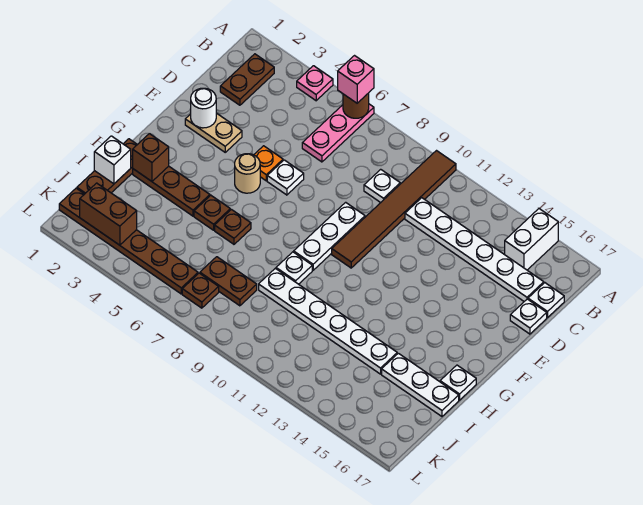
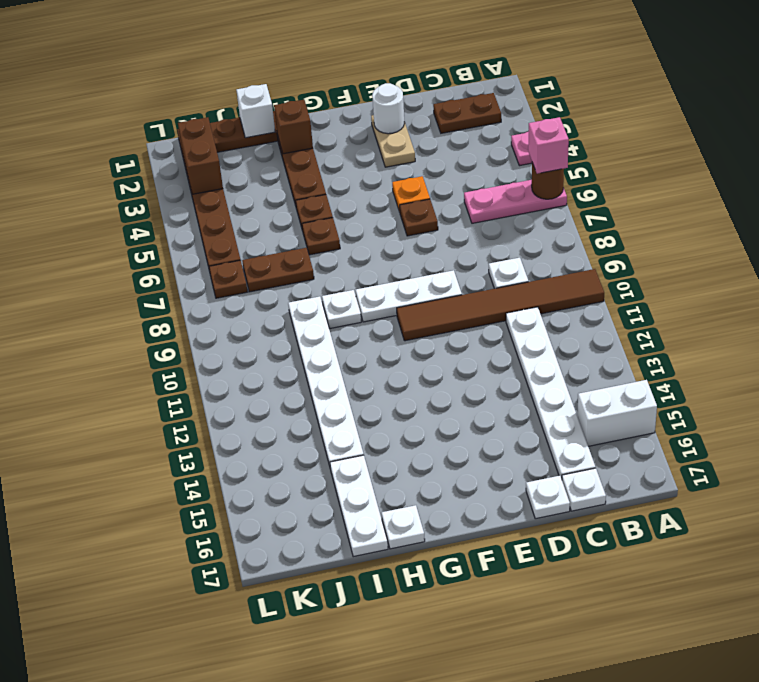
white plate E6 level 1 -> brown plate E6 level 1
tan round brick F5 level 1 -> none
brown plate J7:J8 level 1 -> brown plate I7:J7 level 1

